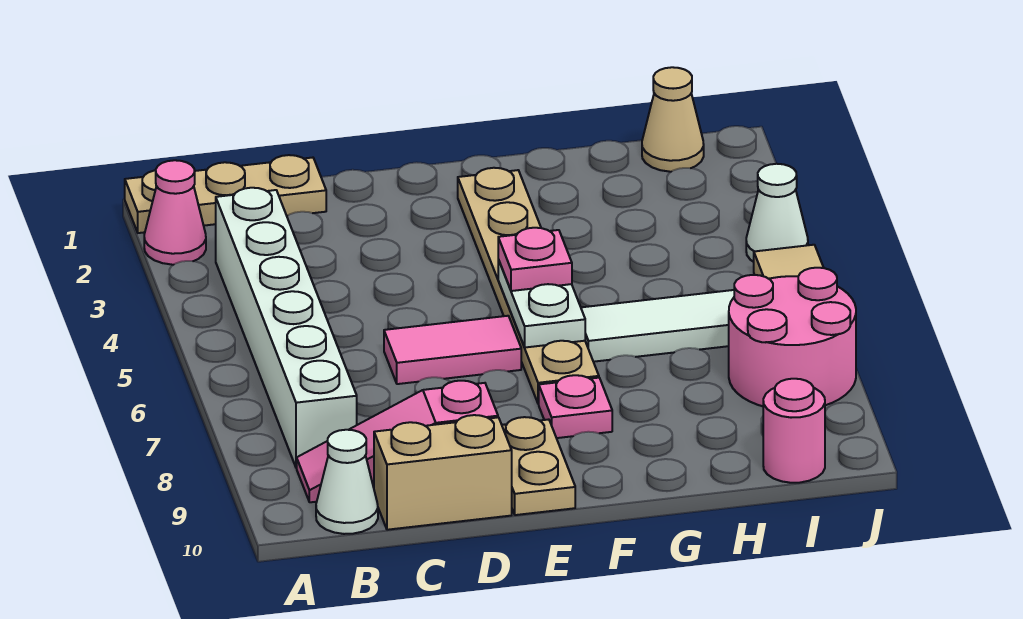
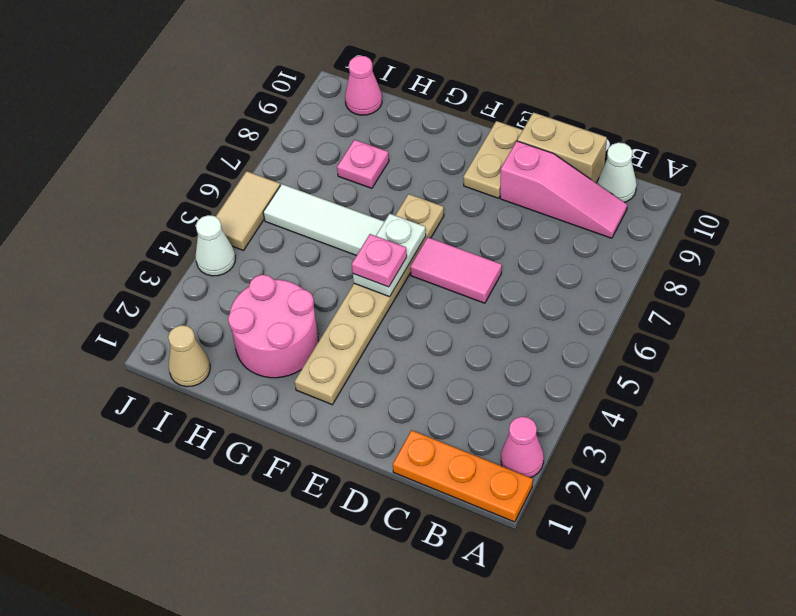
tan plate A1:C1 level 1 -> orange plate A1:C1 level 1
white brick B3:B8 level 1 -> none
pink plate F8 level 1 -> pink plate H8 level 1
pink round brick I7:J8 level 1 -> pink round brick G2:H3 level 1
pink round brick I10 level 1 -> pink cone I10 level 1

